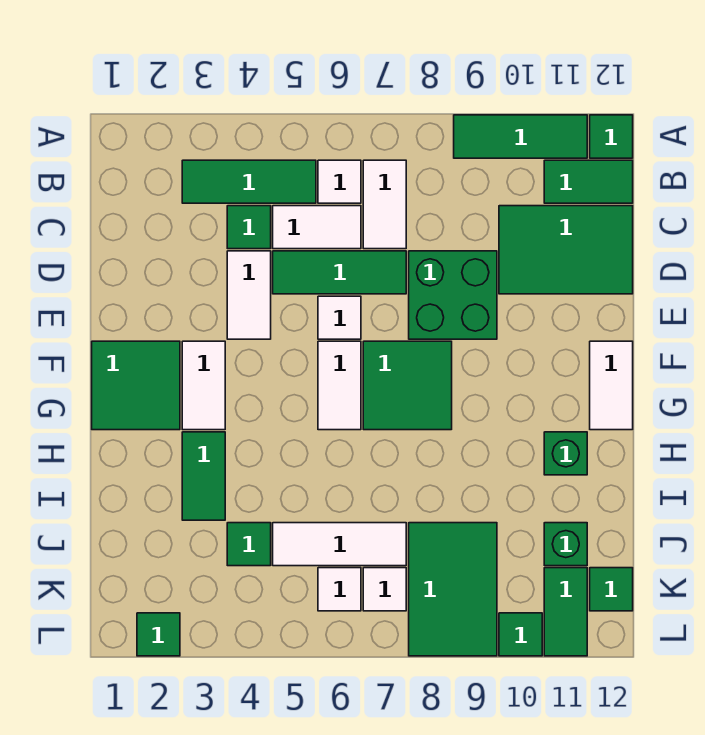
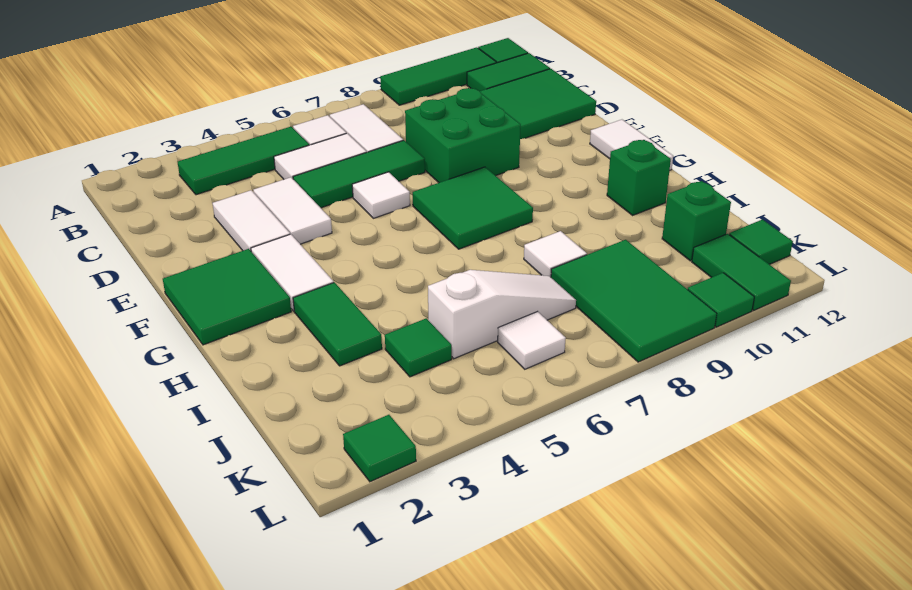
green tile C4 level 1 -> none
white tile F6:G6 level 1 -> white tile D3:E3 level 1
white tile J5:J7 level 1 -> white slope J5:J7 level 1 top 5
white tile K7 level 1 -> white tile I8 level 1

